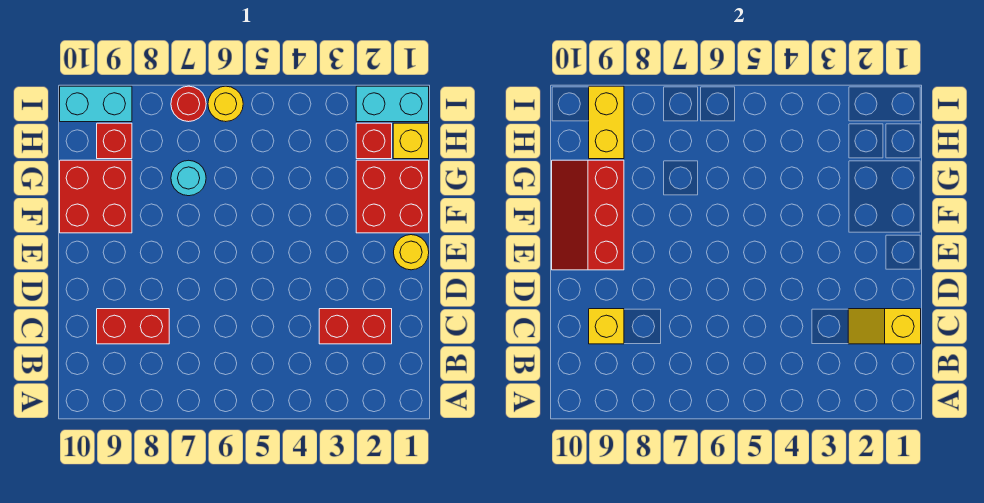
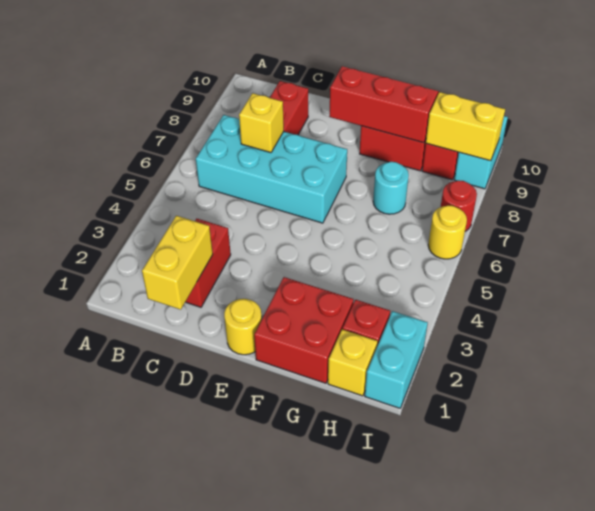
none -> cyan brick B6:E7 level 1
yellow slope C1:C2 level 2 top 1 -> yellow brick C1:C2 level 2
yellow brick C9 level 2 -> yellow brick C7 level 2

